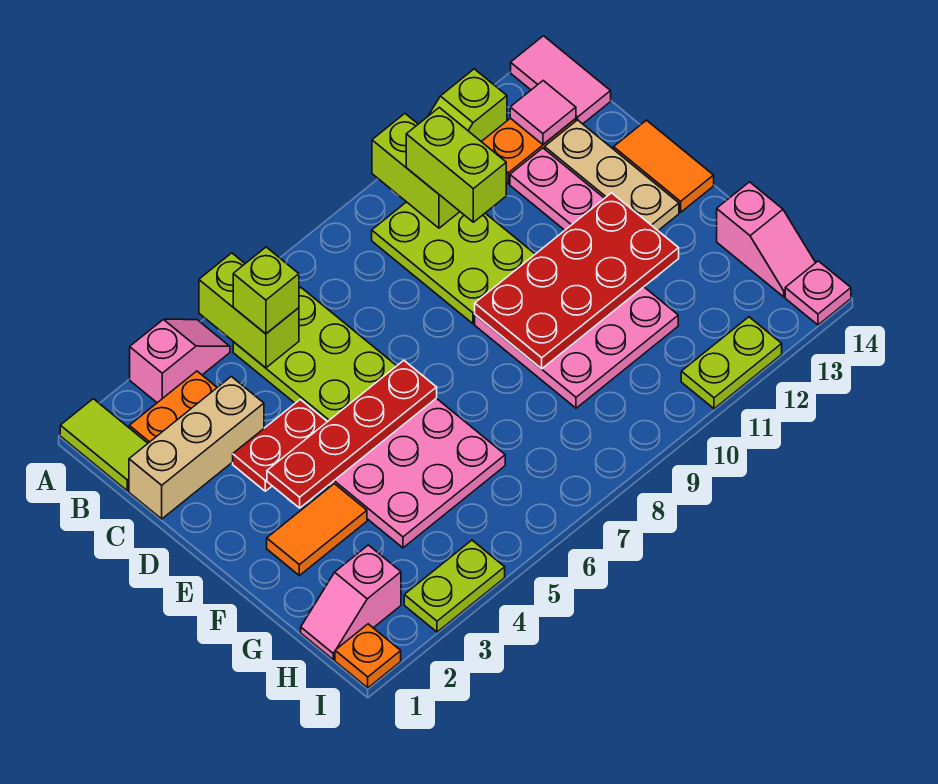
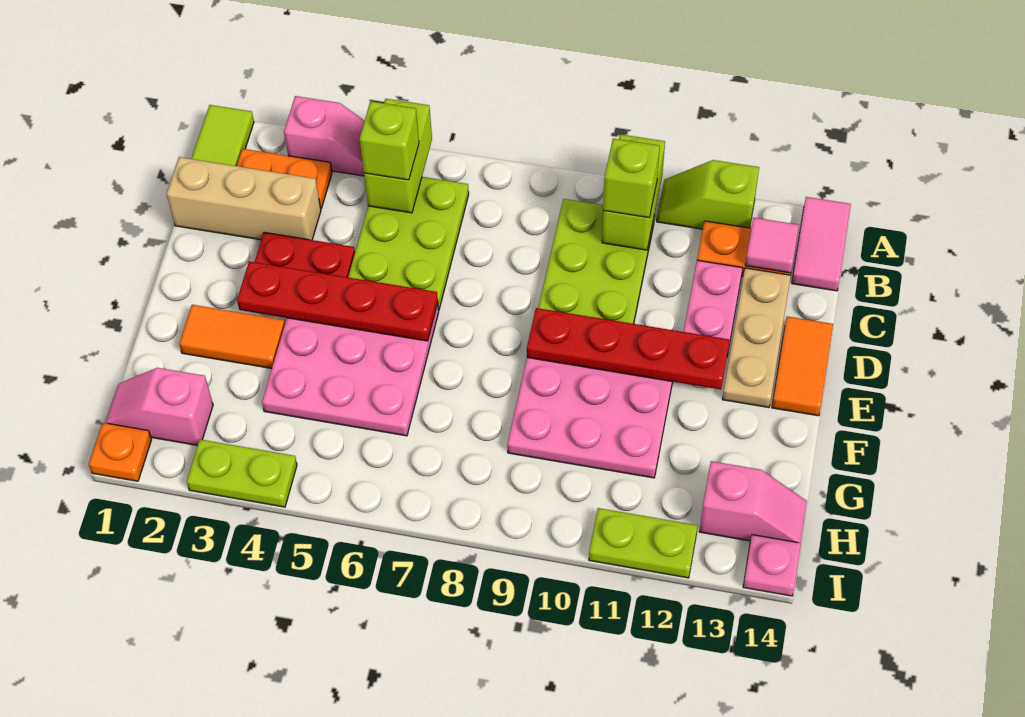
lime brick B10:C10 level 3 -> lime brick B10 level 3
red plate E9:F12 level 2 -> red plate E9:E12 level 2
pink slope G14:H14 level 1 top G -> pink slope H13:H14 level 1 top 13

